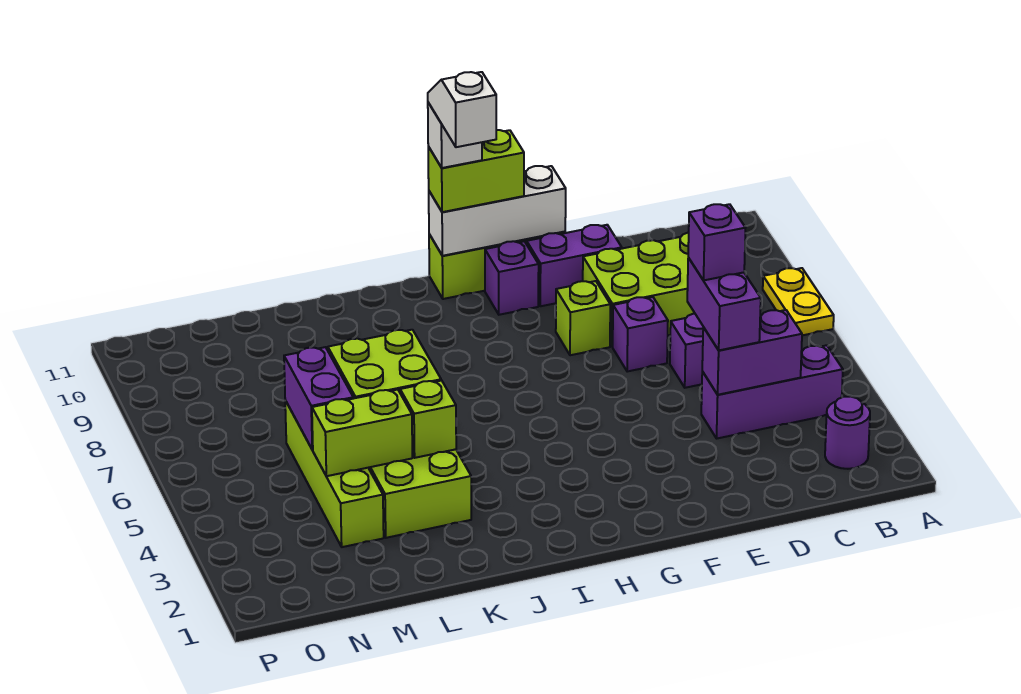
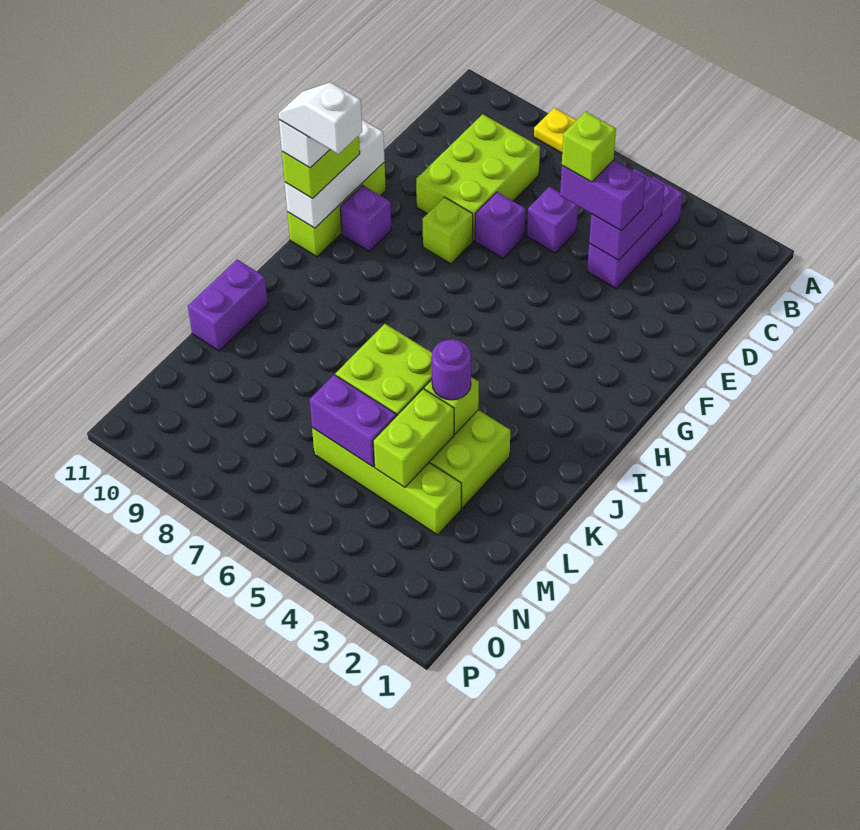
purple round brick B2 level 1 -> purple round brick K4 level 3
purple brick D5 level 4 -> lime brick D5 level 4
purple brick E10:F10 level 1 -> purple brick K11:L11 level 1

